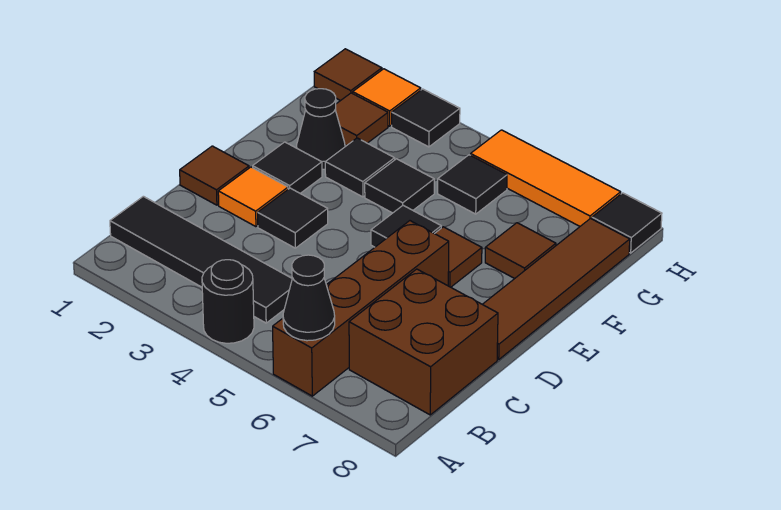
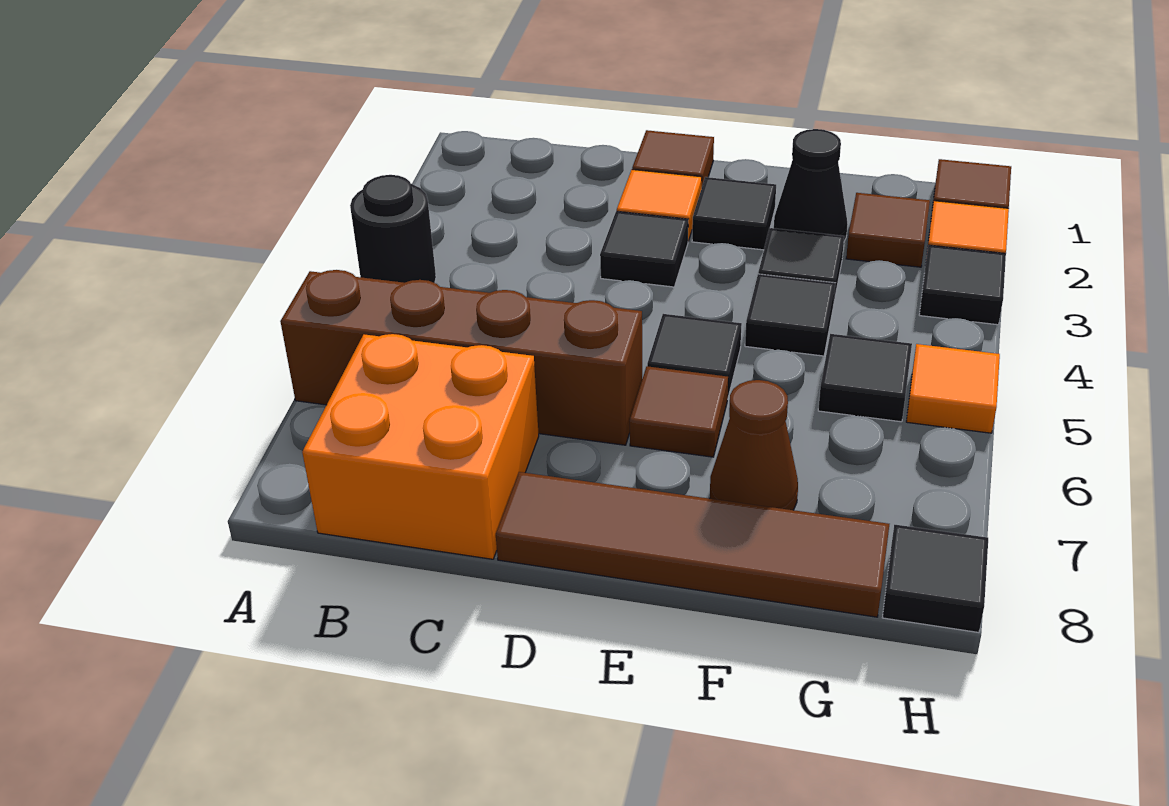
black cone A6 level 2 -> none
black tile B1:B4 level 1 -> none
brown brick B7:C8 level 1 -> orange brick B7:C8 level 1
brown tile F7 level 1 -> brown cone F7 level 1
orange tile H5:H7 level 1 -> orange tile H5 level 1

